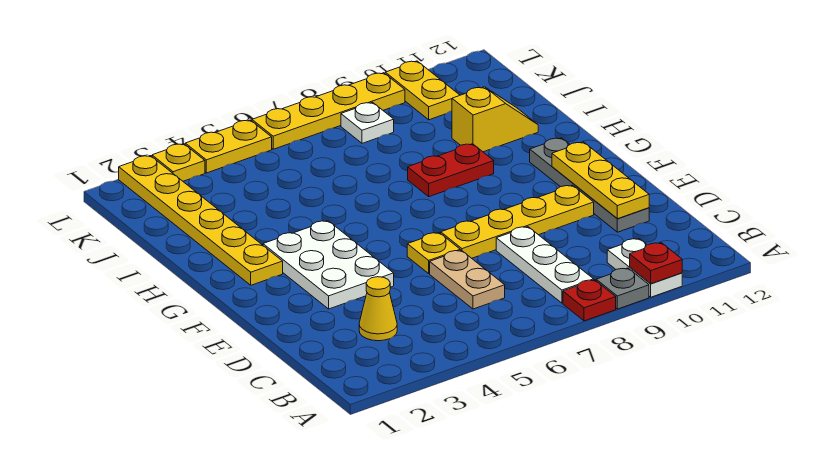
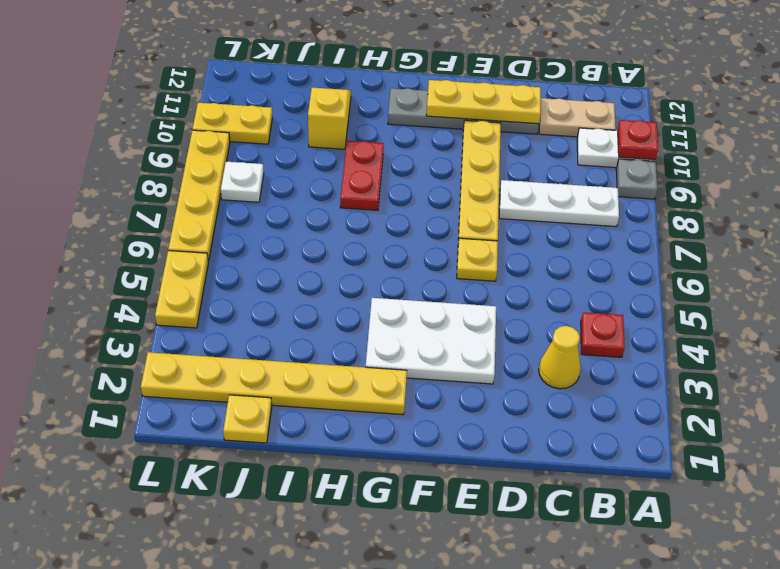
red plate A8 level 1 -> red plate B4 level 1
tan plate C6:D6 level 1 -> tan plate B11:C11 level 1
yellow plate L3 level 1 -> yellow plate J1 level 1

